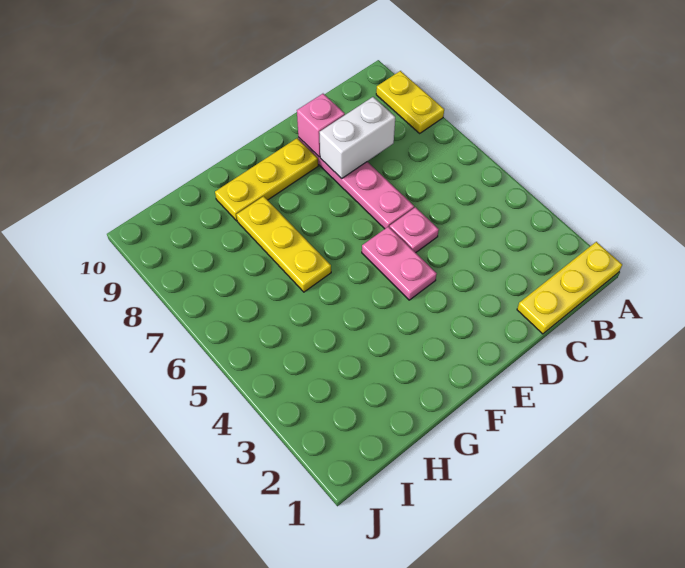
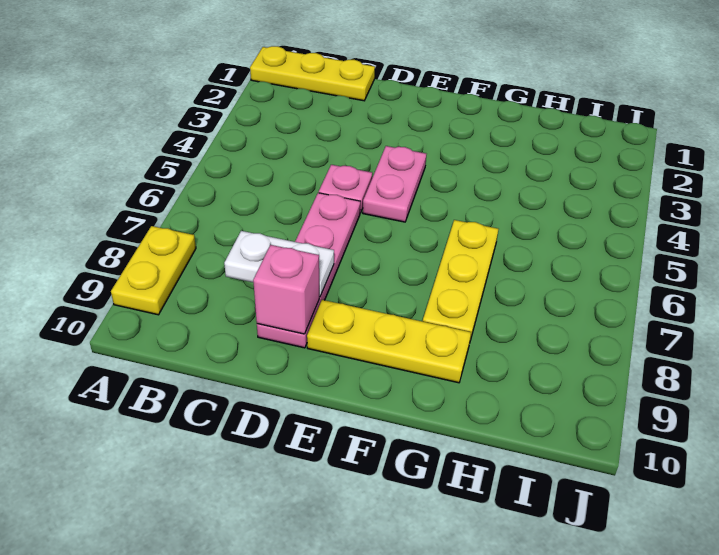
white brick C8:D8 level 2 -> white plate C8:D8 level 2

